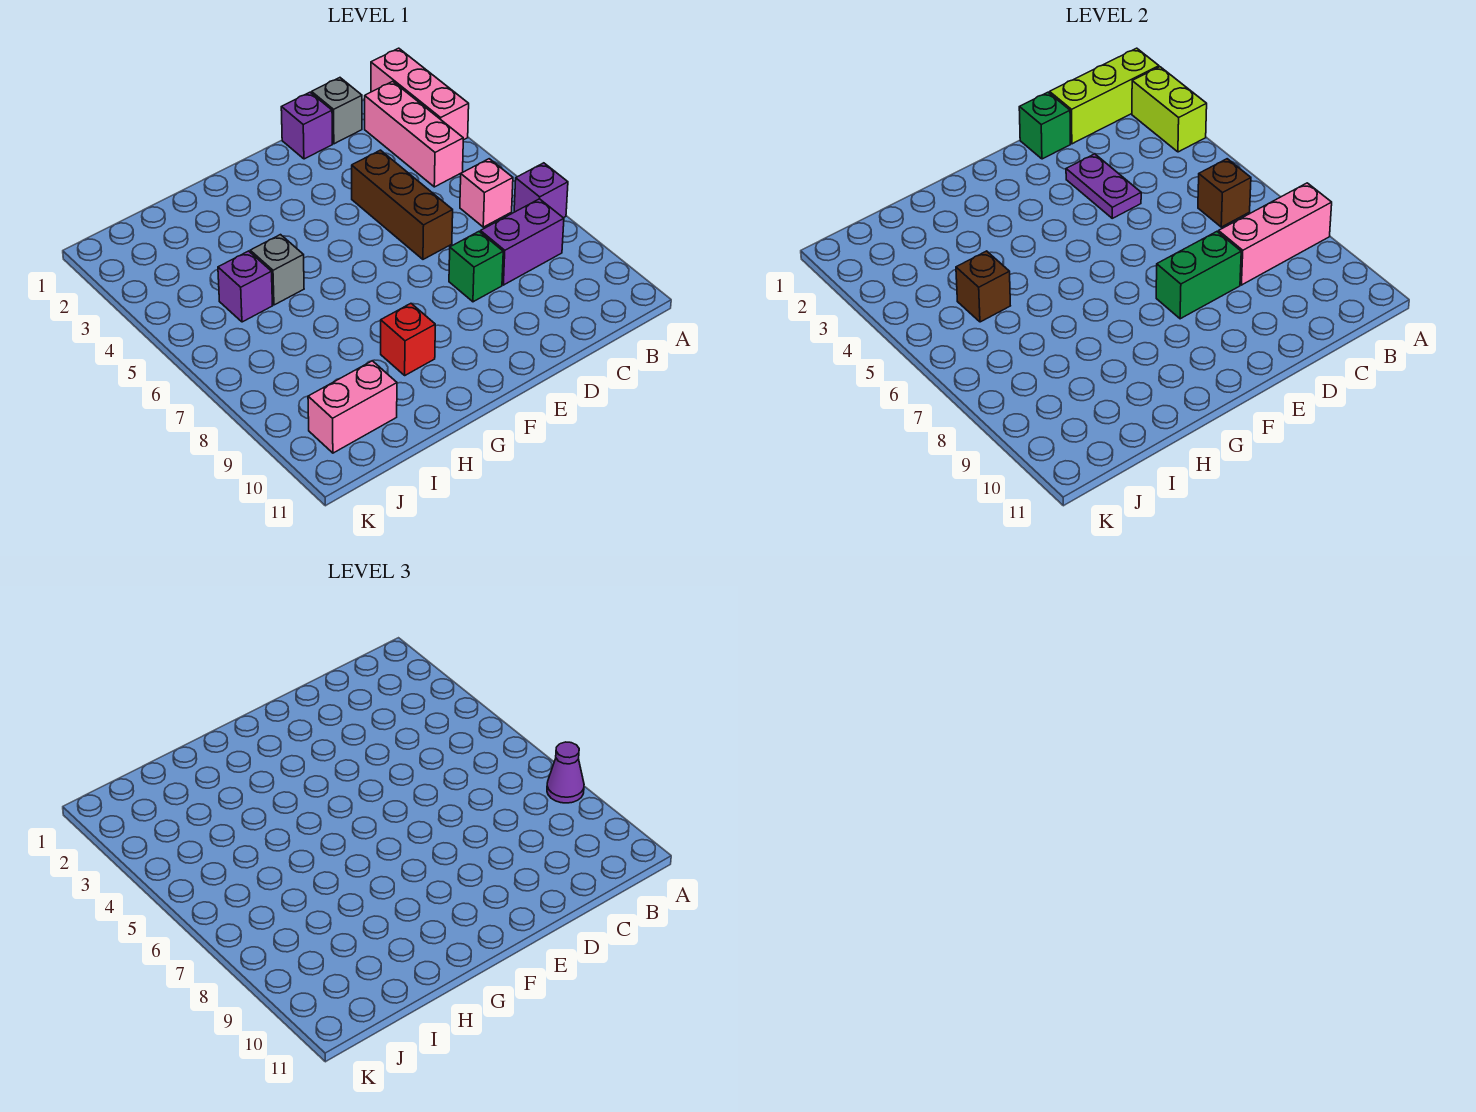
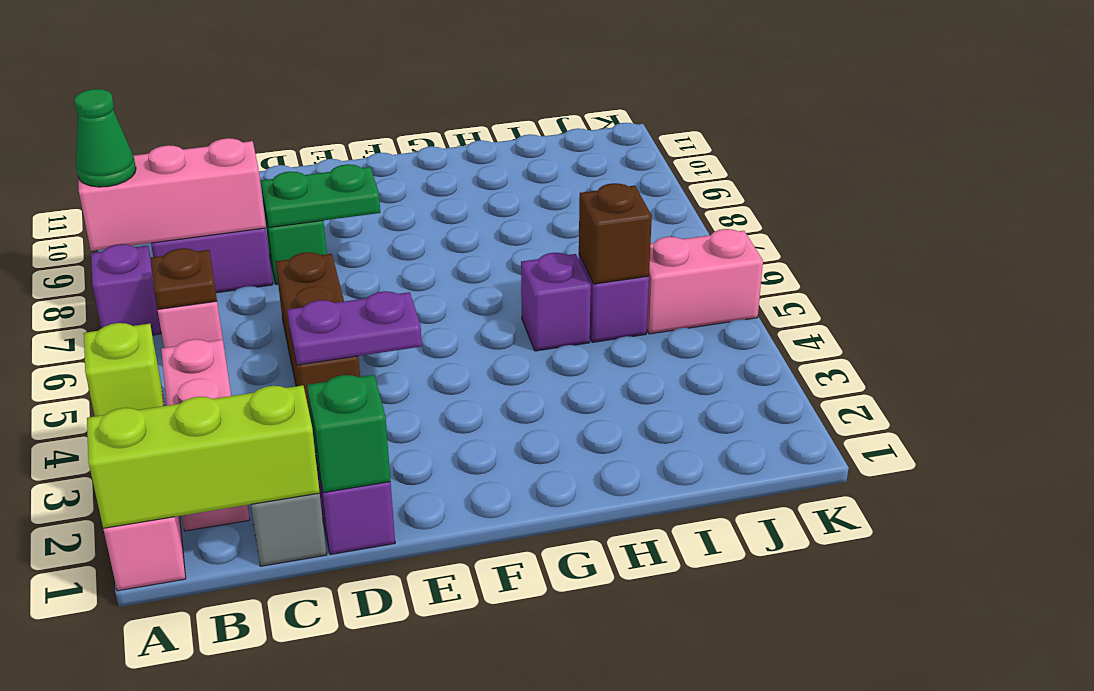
lime brick A2:A3 level 2 -> lime brick A3 level 2
purple cone A8 level 3 -> green cone A8 level 3
brown brick B6 level 2 -> brown plate B6 level 2
purple plate D3:D4 level 2 -> purple plate D4:E4 level 2
green brick D8:E8 level 2 -> green plate D8:E8 level 2
red brick G9 level 1 -> none
grey brick H5 level 1 -> purple brick H5 level 1
pink brick I10:J10 level 1 -> pink brick J5:K5 level 1

